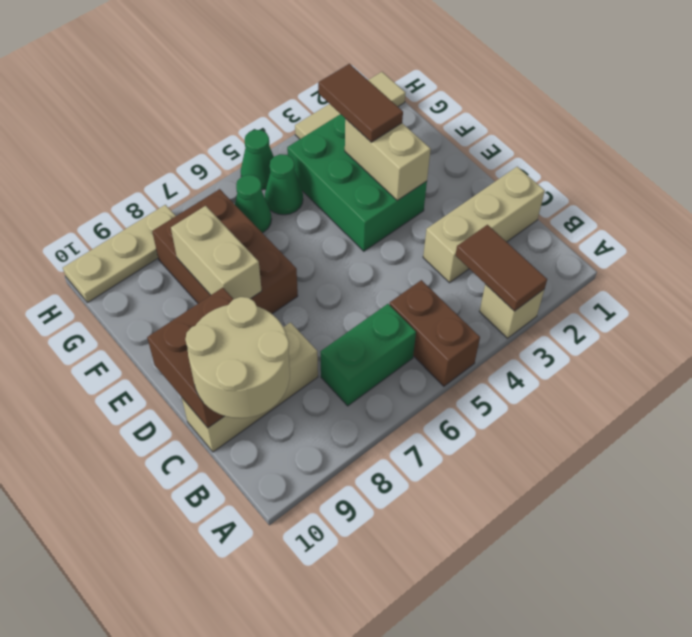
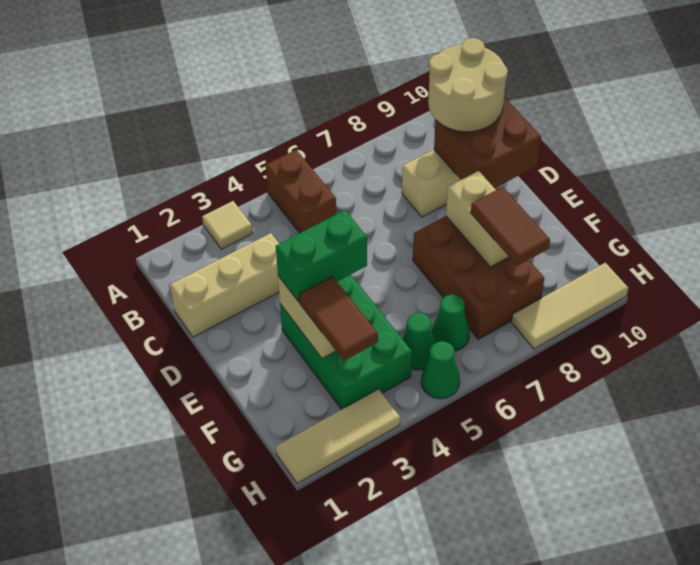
tan brick A3 level 1 -> tan tile A3 level 1
brown tile A3:B3 level 2 -> brown tile F8:G8 level 3
green brick B6:B7 level 1 -> green brick E3:E4 level 3
tan plate H8:H10 level 1 -> tan tile H8:H10 level 1

